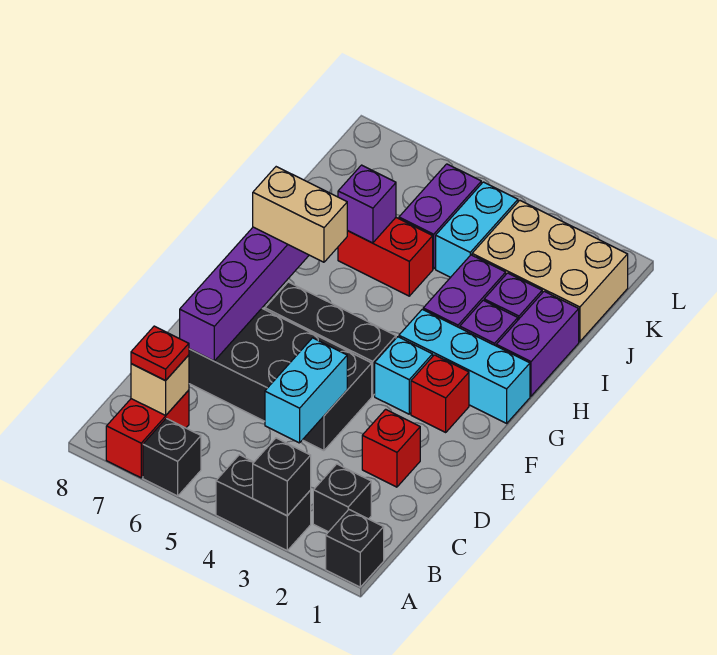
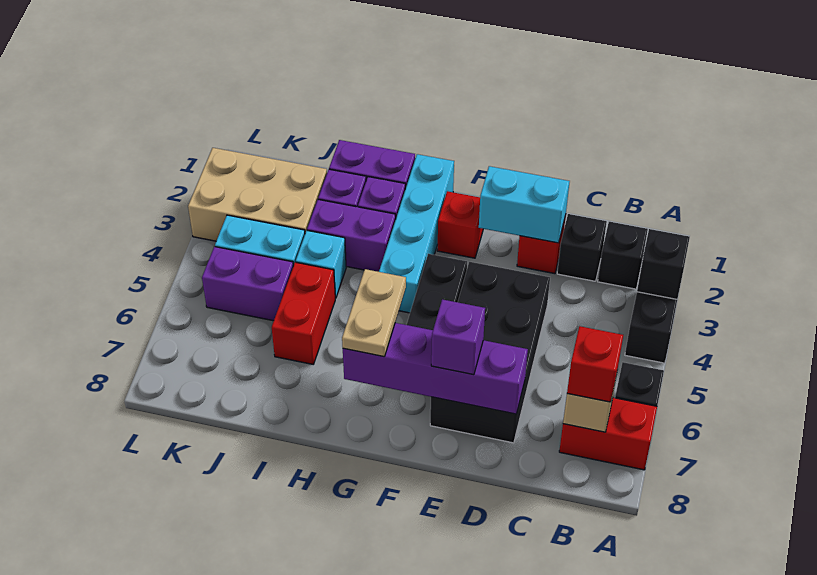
black brick A1 level 1 -> black brick C2 level 1
red plate B7 level 3 -> red brick B7 level 3
cyan brick C4:D4 level 2 -> cyan brick D2:E2 level 2
cyan brick F3 level 1 -> cyan brick I4 level 1
cyan brick G1:G3 level 1 -> cyan brick G1:G4 level 1
tan brick G6:G7 level 3 -> tan plate G6:G7 level 3
purple brick I6 level 2 -> purple brick E7 level 3
tan brick J1:K3 level 1 -> tan brick J2:L3 level 1

